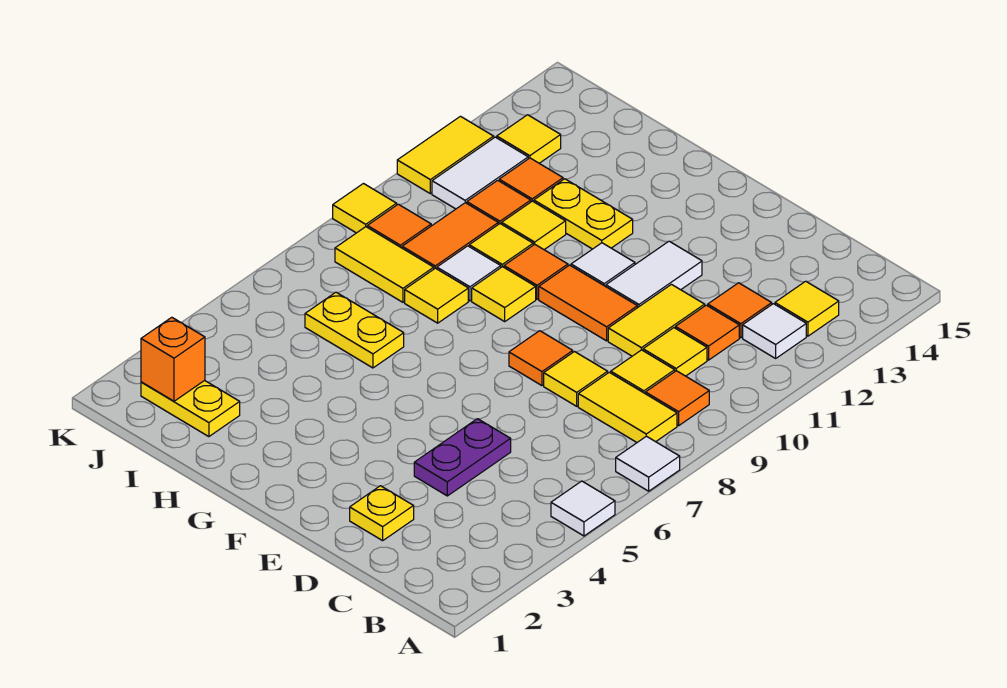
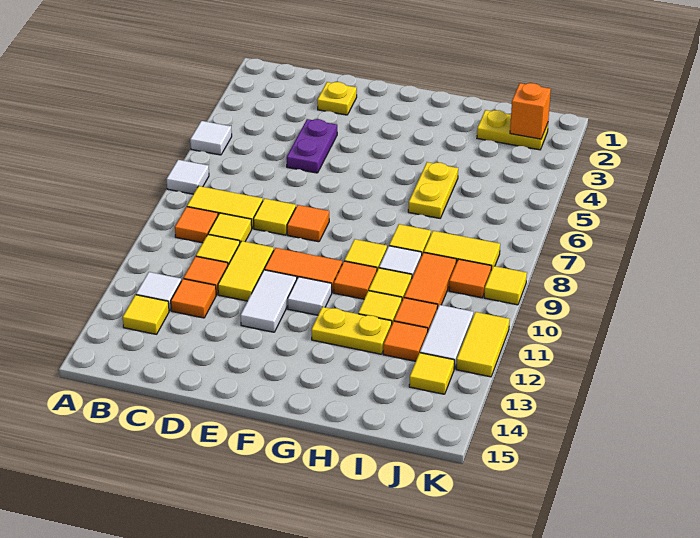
yellow plate H6:I6 level 1 -> yellow plate H5:H6 level 1

